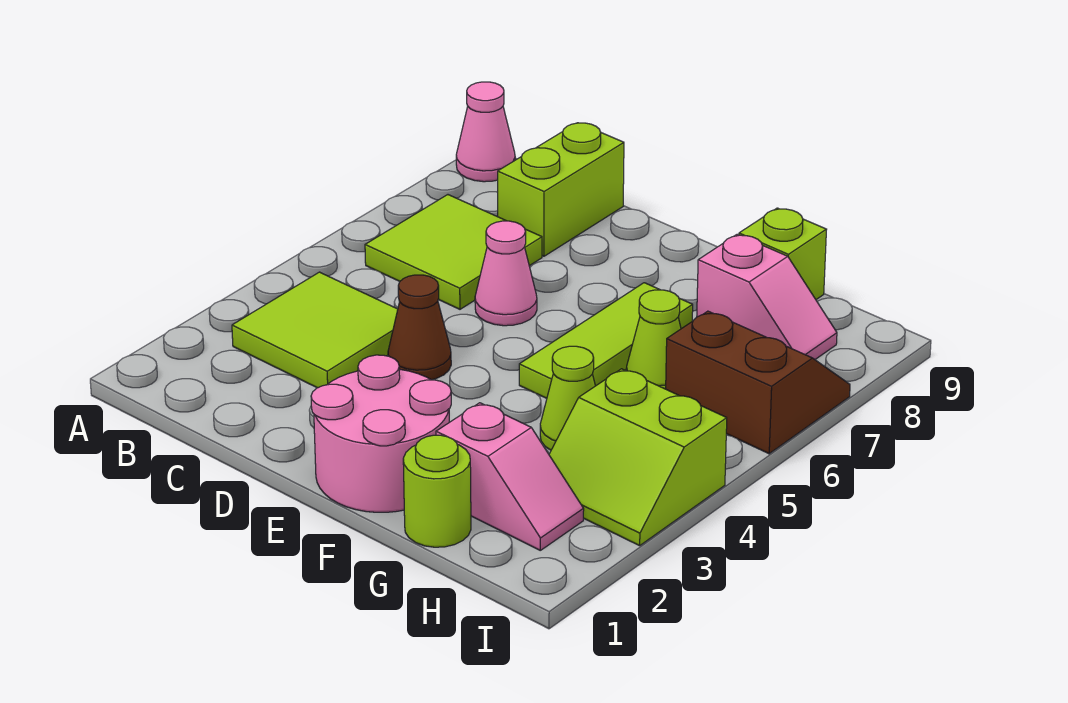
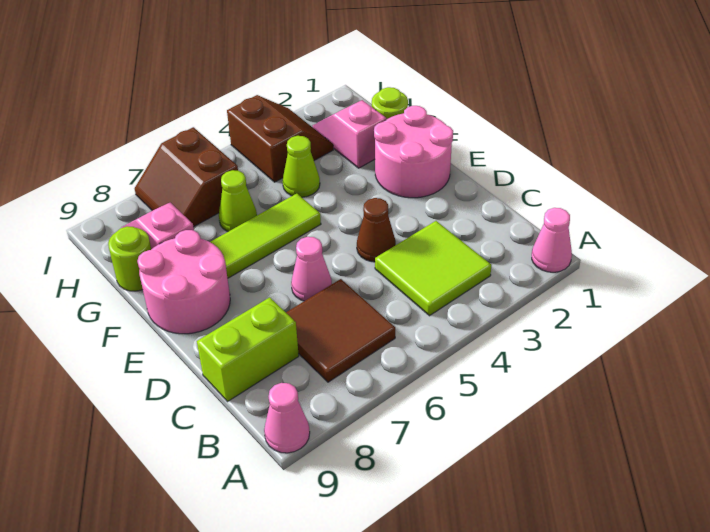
none -> pink cone A1 level 1
lime tile B6:C7 level 1 -> brown tile B6:C7 level 1
none -> pink round brick E8:F9 level 1
lime brick G9 level 1 -> lime round brick G9 level 1
lime slope H3:I4 level 1 top 4 -> brown slope H3:I4 level 1 top 4

